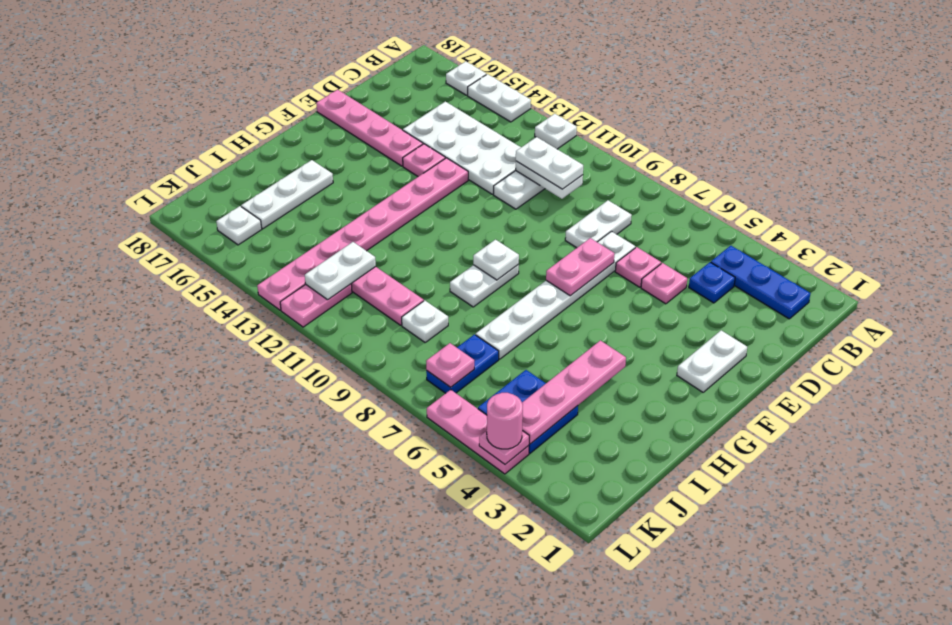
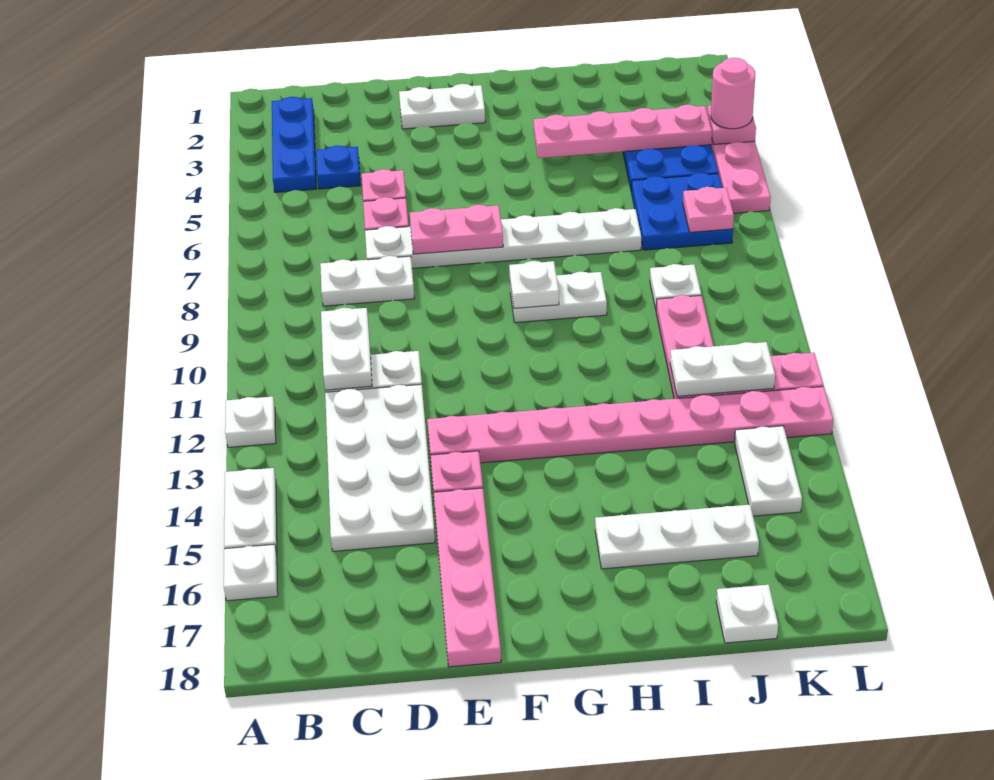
white plate C10:C11 level 3 -> white plate K14:K15 level 1
blue plate J7:K7 level 1 -> blue plate J6:K7 level 1
white plate K16 level 1 -> white plate J18 level 1

